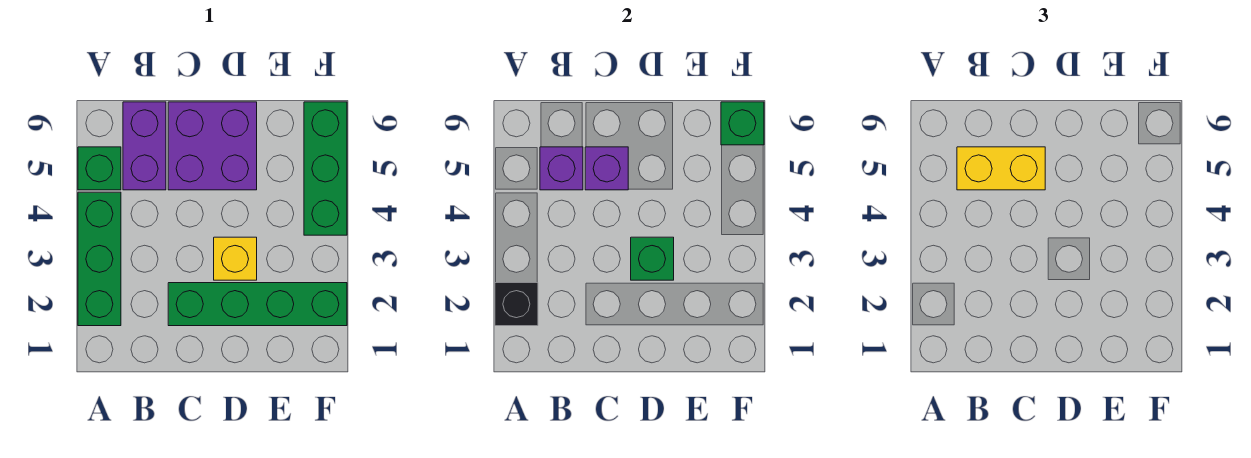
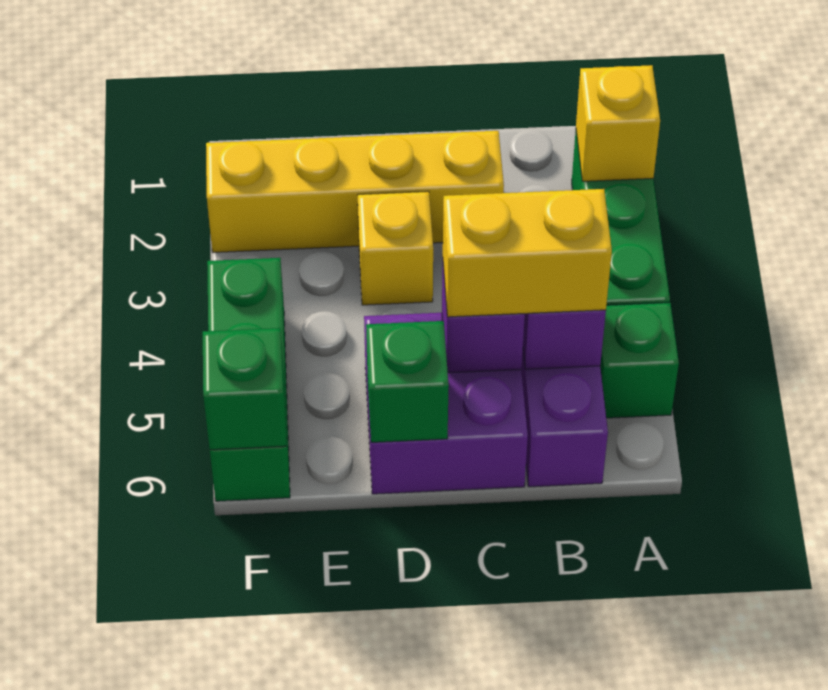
black brick A2 level 2 -> yellow brick A2 level 2
green brick C2:F2 level 1 -> yellow brick C2:F2 level 1
green brick D3 level 2 -> green brick D6 level 2

